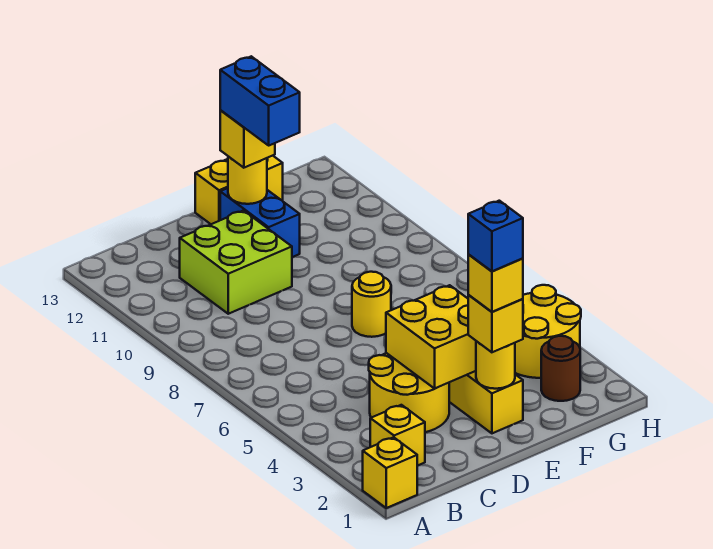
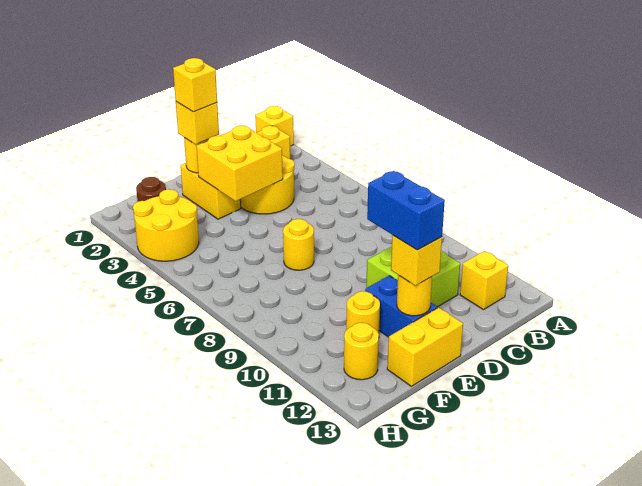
none -> yellow brick B12 level 1
blue brick E2 level 5 -> none
none -> yellow round brick F11 level 1
none -> yellow round brick G12 level 1

